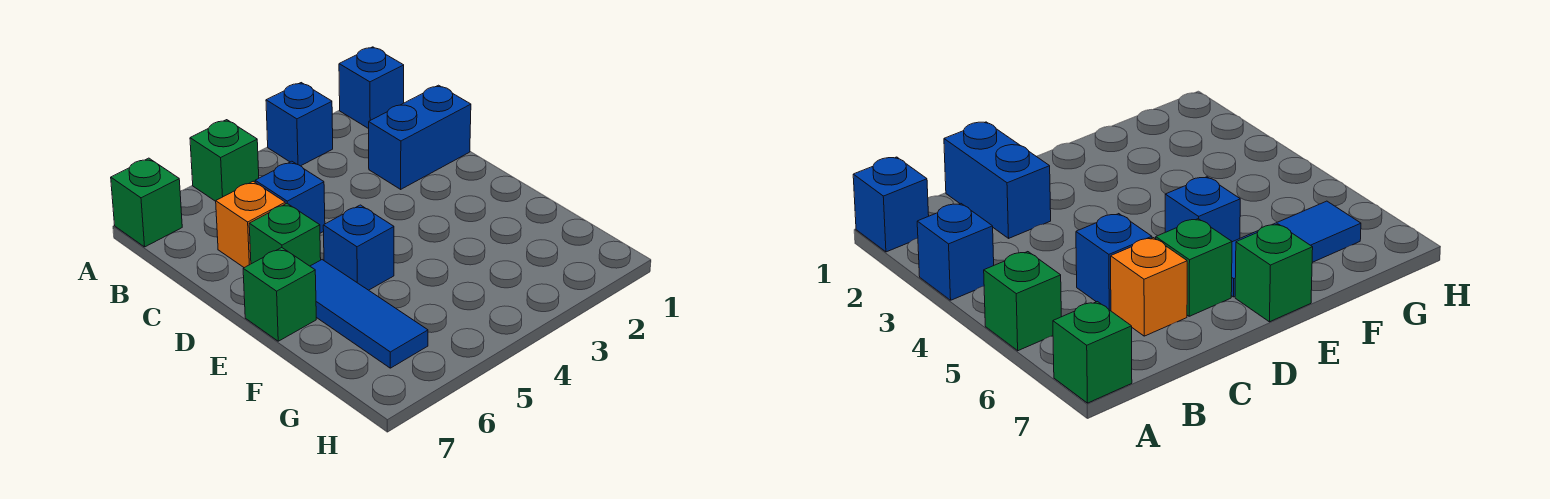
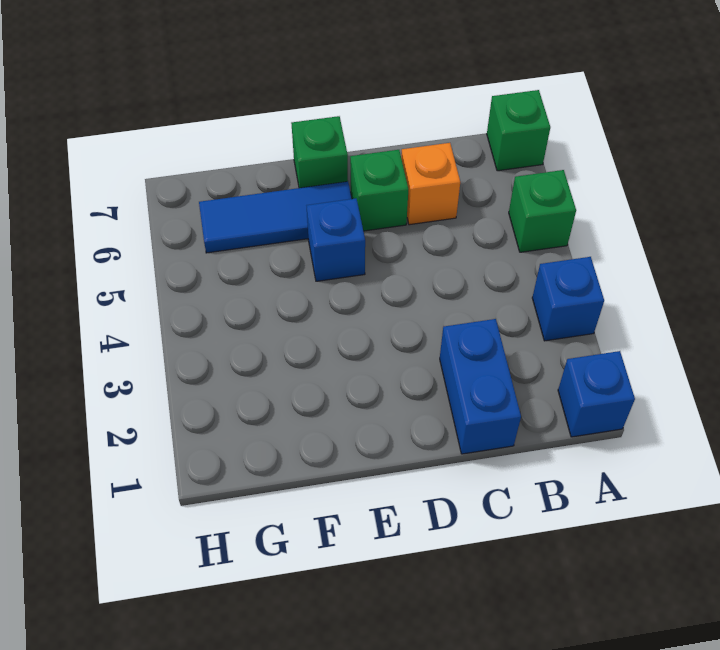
blue brick C5 level 1 -> none

